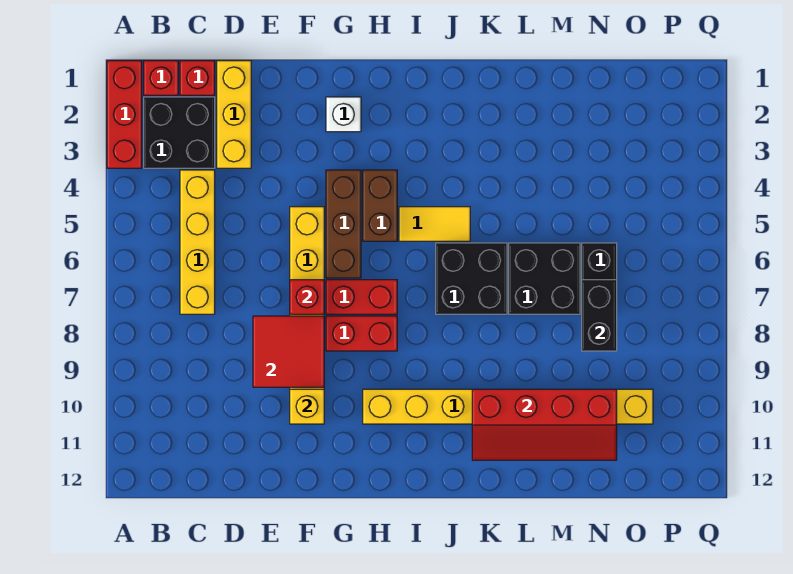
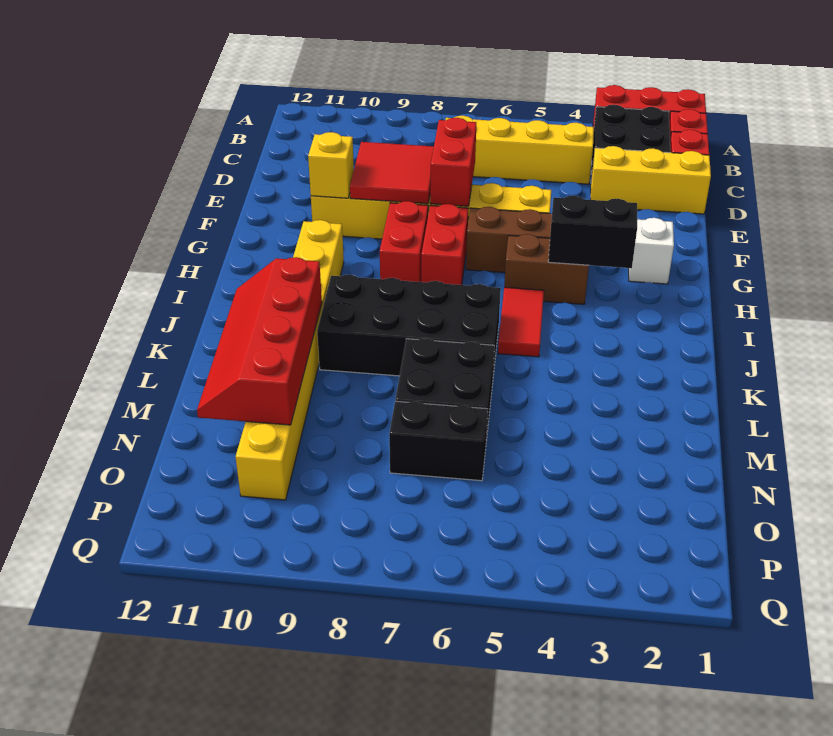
red brick F7 level 2 -> red brick E7:F7 level 2
yellow tile I5:J5 level 1 -> red tile I5:J5 level 1
black brick J6:K7 level 1 -> black brick J6:K9 level 1
black brick N7:N8 level 2 -> black brick H3:H4 level 2

